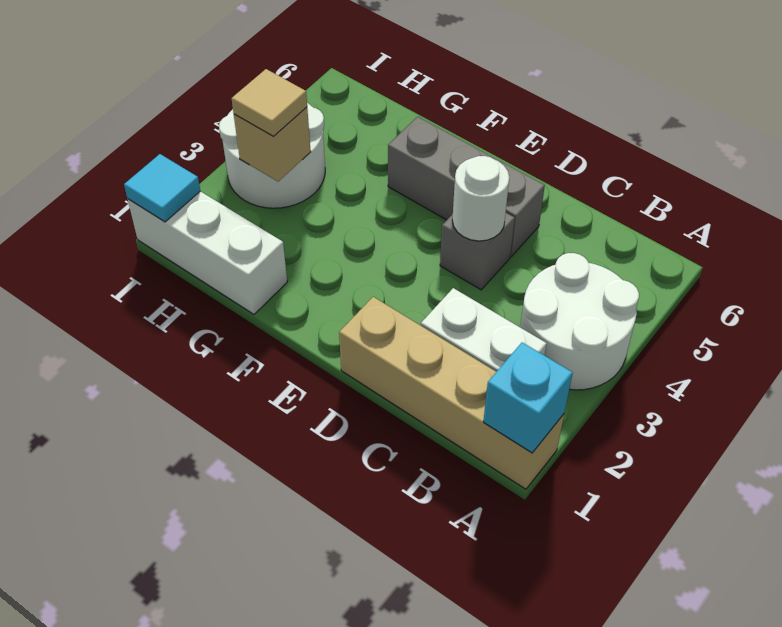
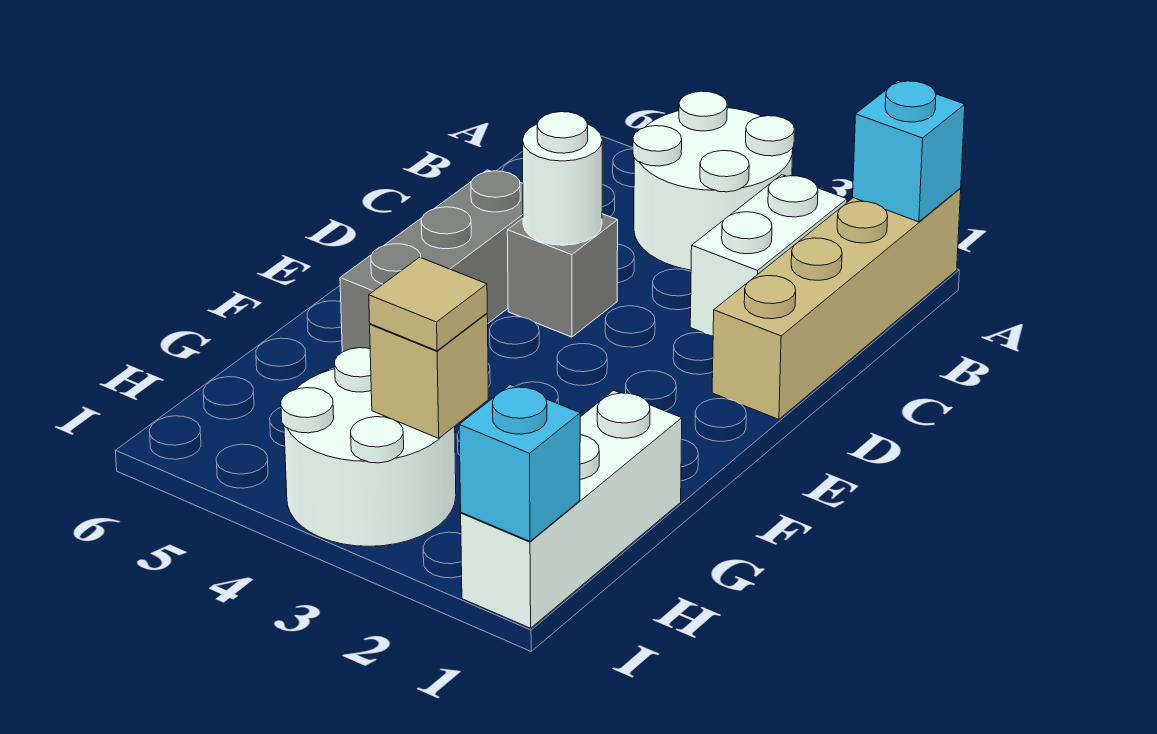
cyan tile I1 level 2 -> cyan brick I1 level 2

